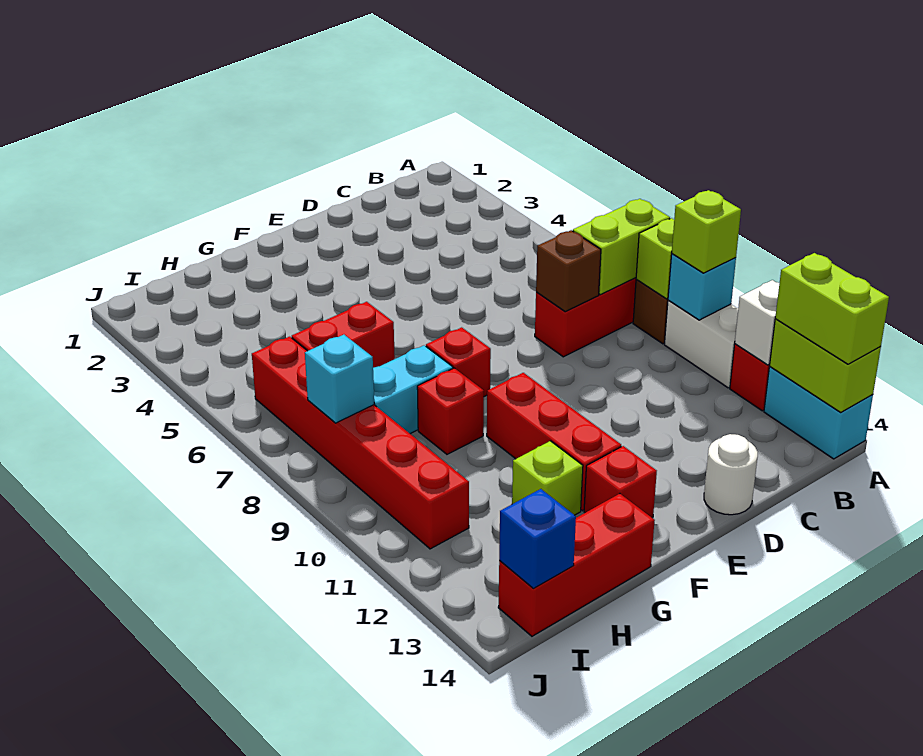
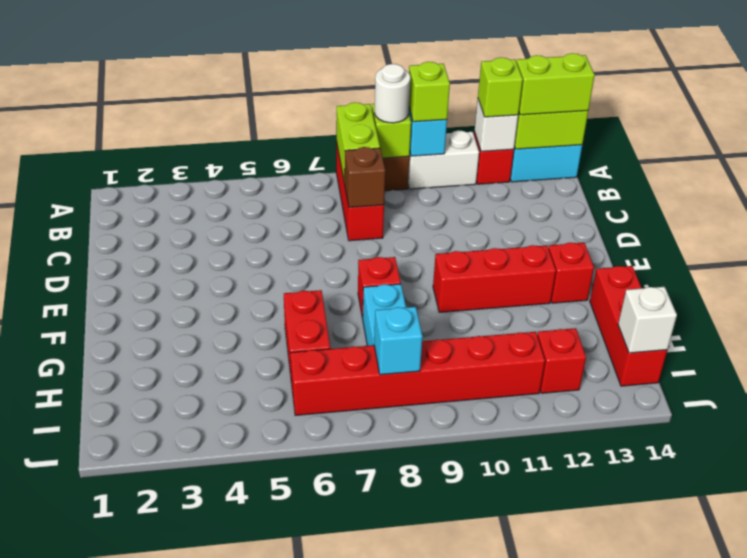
white round brick D14 level 1 -> white round brick A9 level 3
red brick G9 level 1 -> red brick I12 level 1
lime brick G12 level 1 -> lime brick A12 level 3
blue brick I14 level 2 -> white brick I14 level 2

